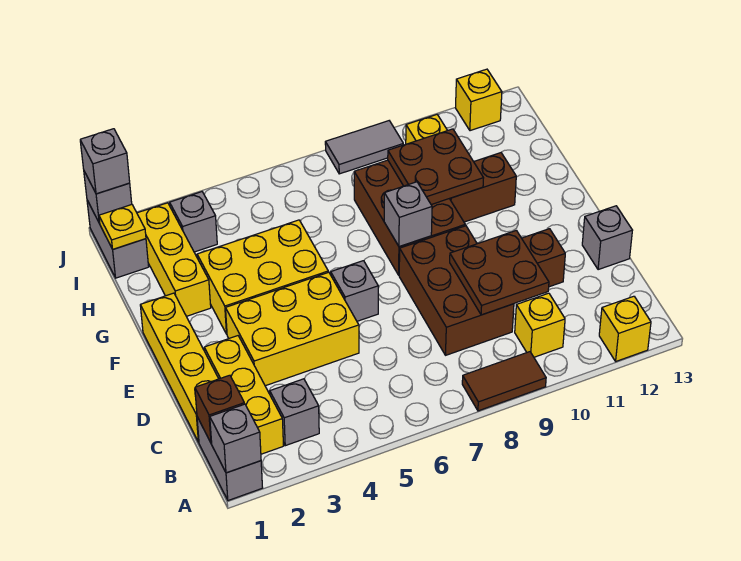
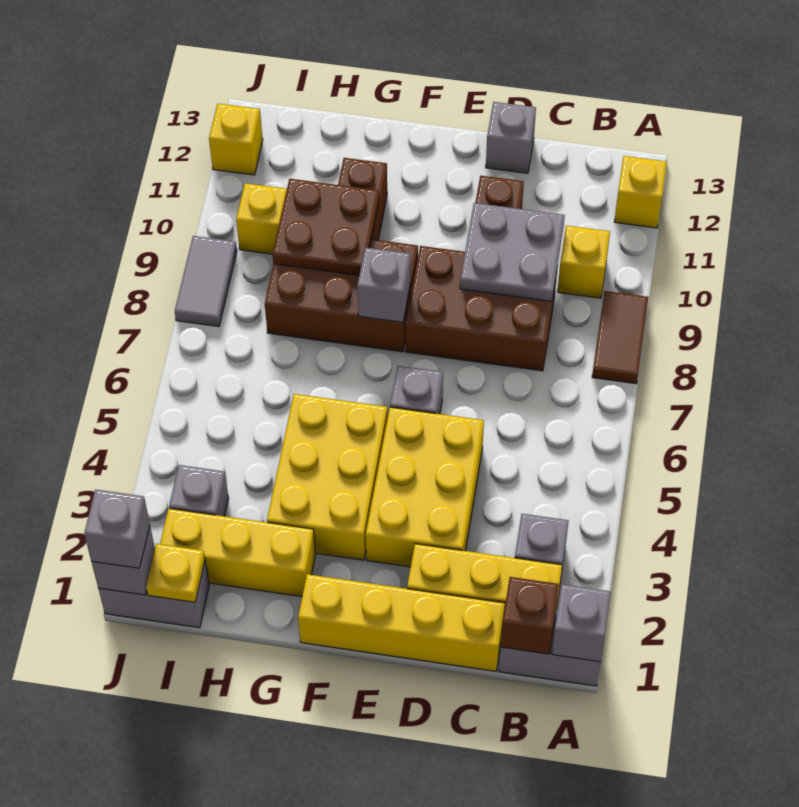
brown plate C9:D10 level 2 -> grey plate C9:D10 level 2

